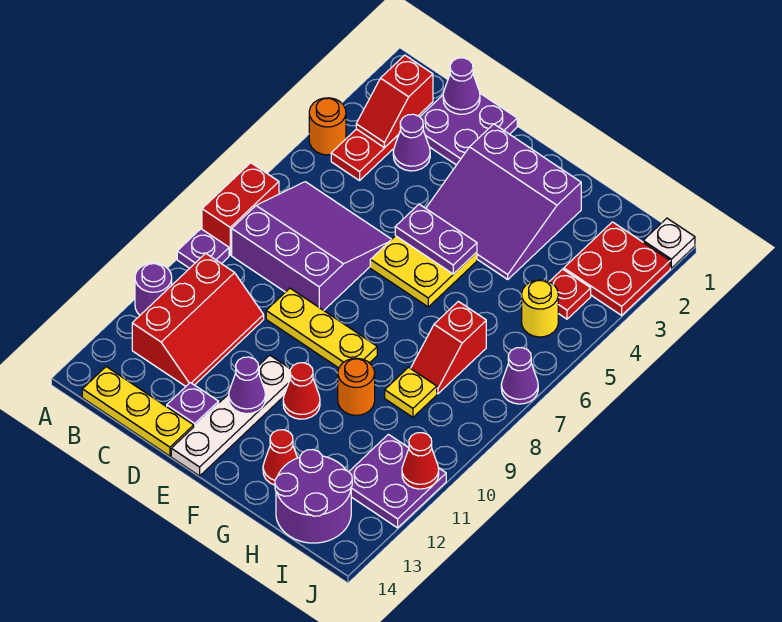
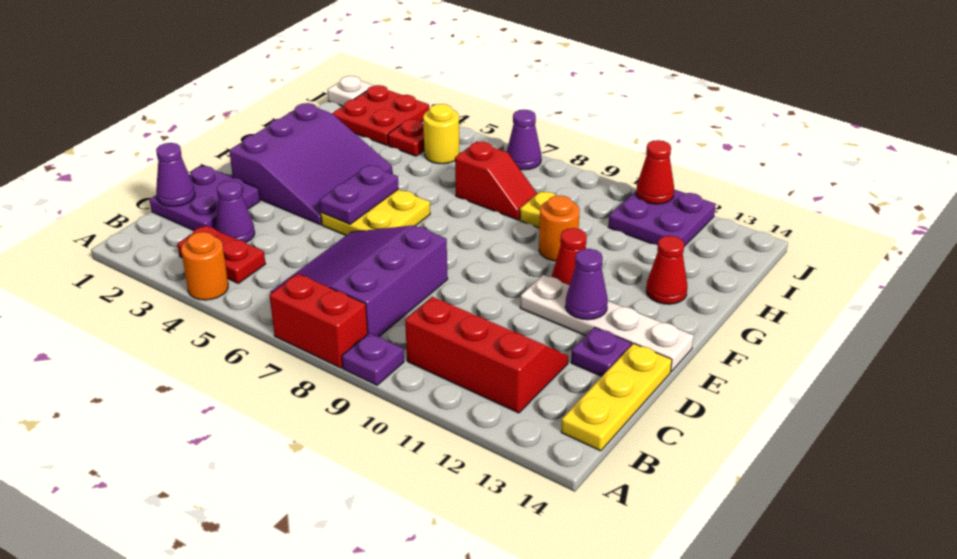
purple round brick A11 level 1 -> none
red slope B2:B3 level 2 top 2 -> none
yellow plate D9:F9 level 1 -> none
purple round brick H13:I14 level 1 -> none

